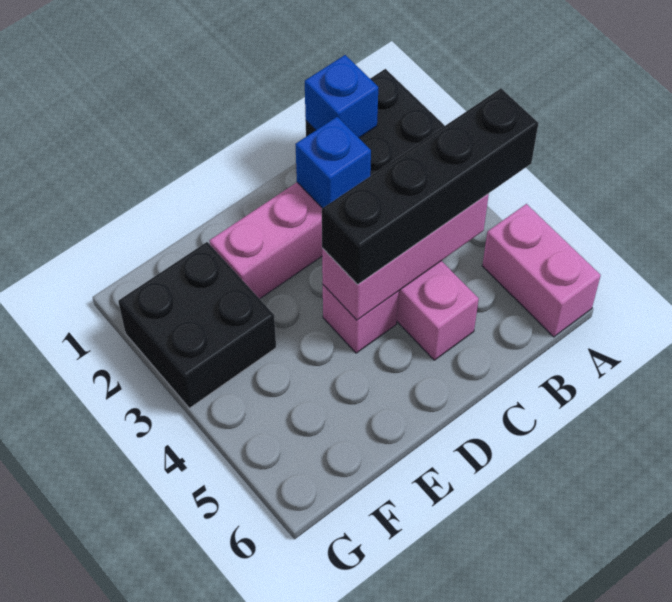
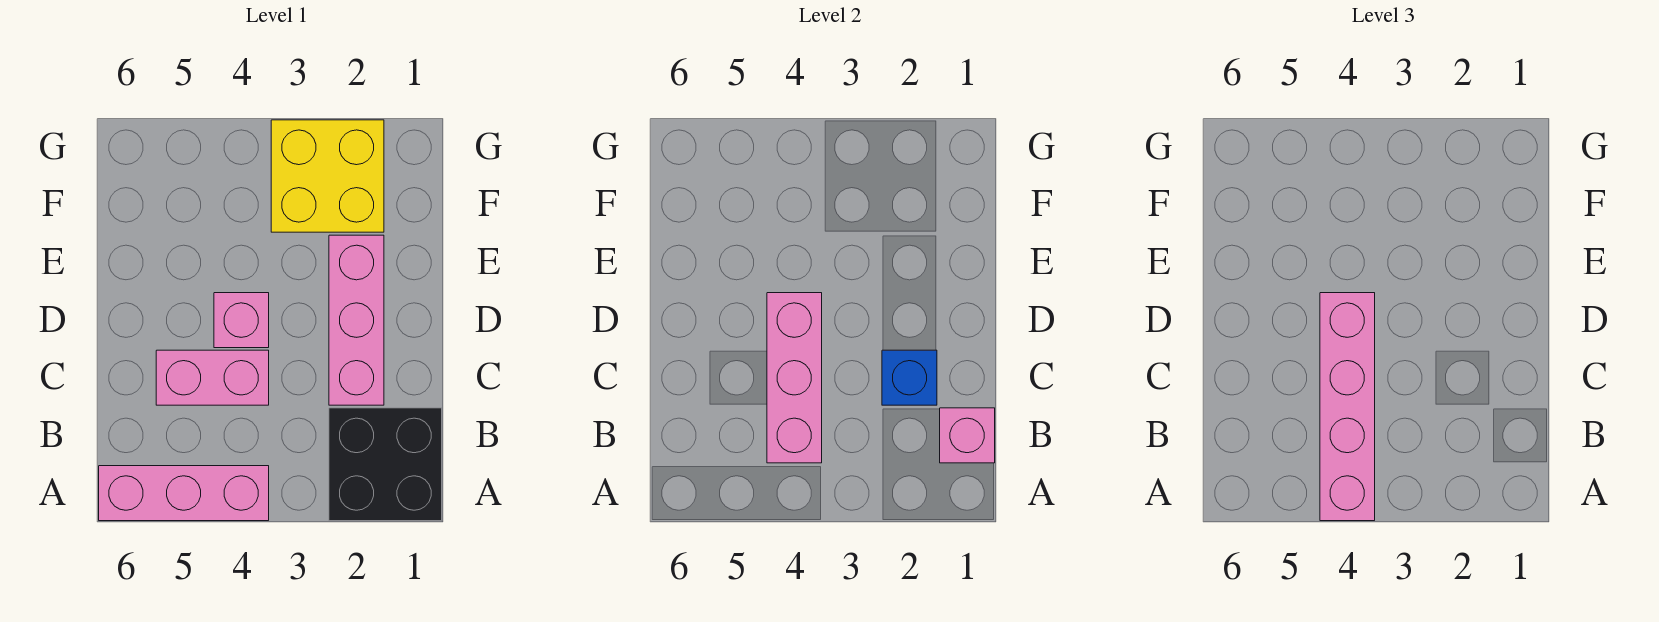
black brick A4:D4 level 3 -> pink brick A4:D4 level 3
pink brick A5:A6 level 1 -> pink brick A4:A6 level 1
blue brick B1 level 2 -> pink brick B1 level 2
black brick F2:G3 level 1 -> yellow brick F2:G3 level 1

